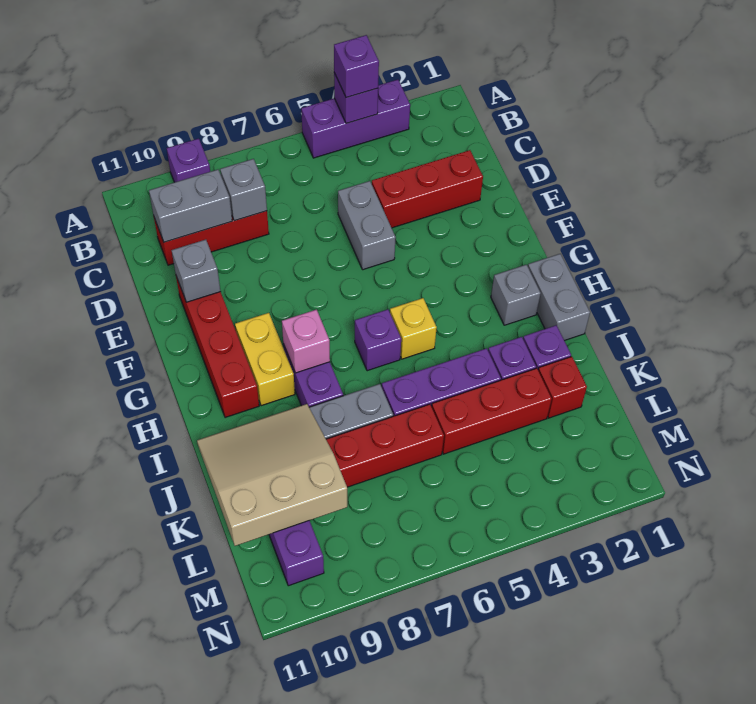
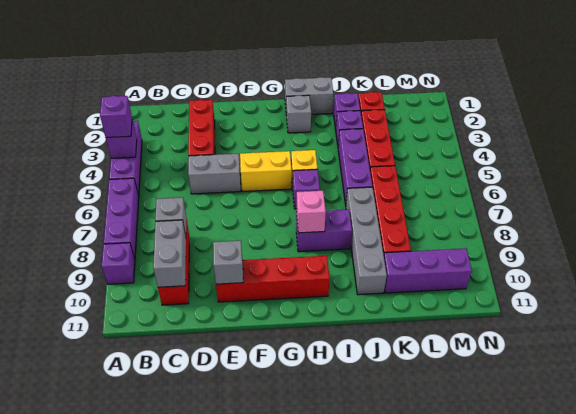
none -> purple brick A6:A8 level 1
yellow brick G9:H9 level 1 -> yellow brick F5:G5 level 1
tan slope J9:L11 level 2 top L -> none

